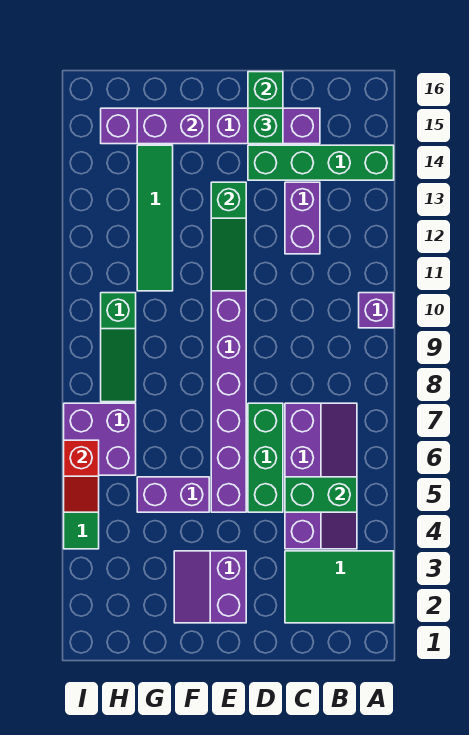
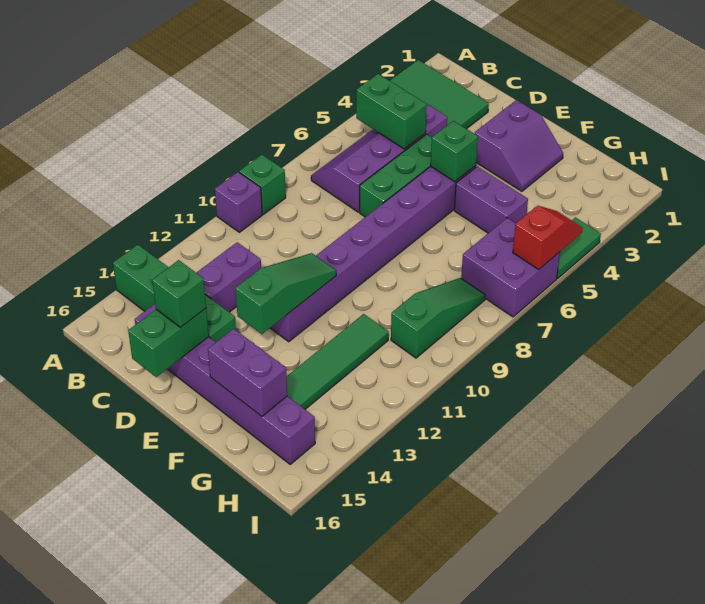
none -> green brick A9 level 1
none -> green brick E5 level 2

